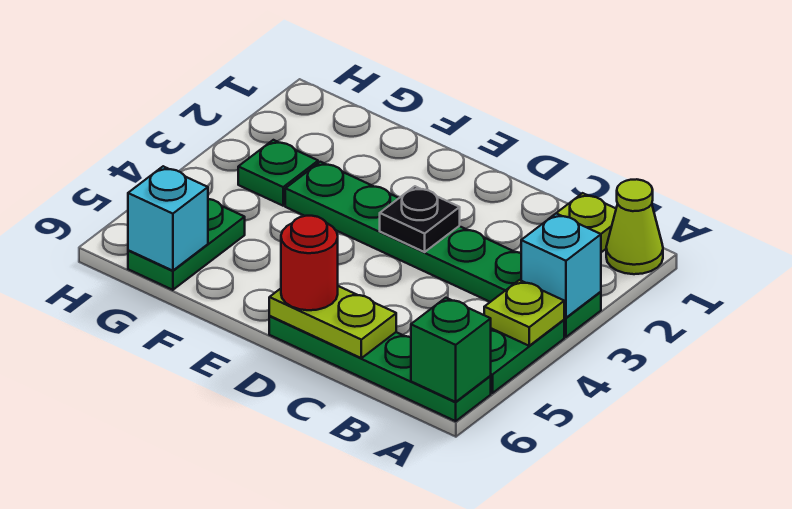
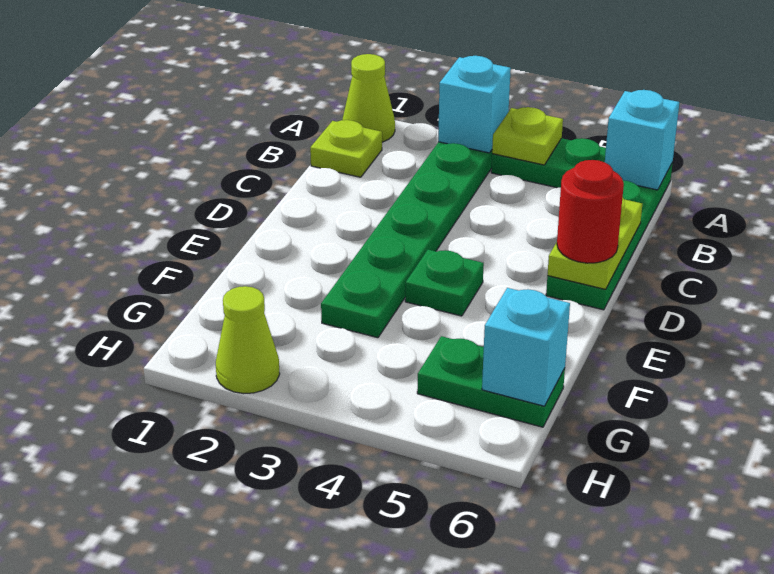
green brick A6 level 2 -> cyan brick A6 level 2
black plate D3 level 2 -> none
green plate G3 level 1 -> green plate E4 level 1
none -> lime cone H2 level 1

